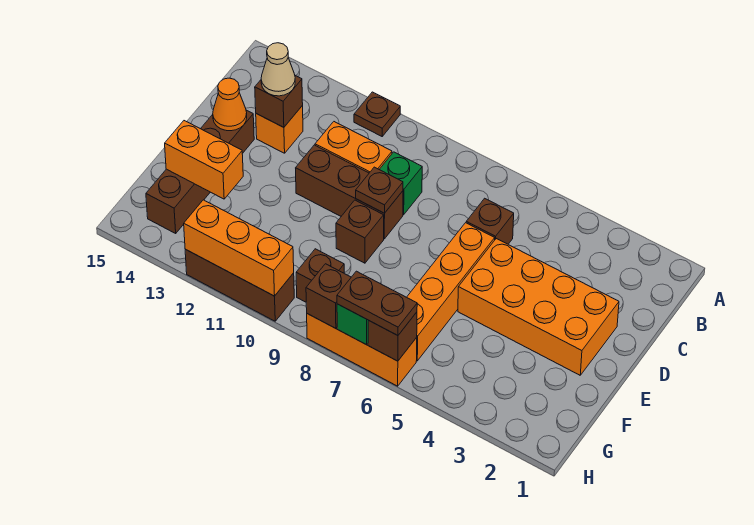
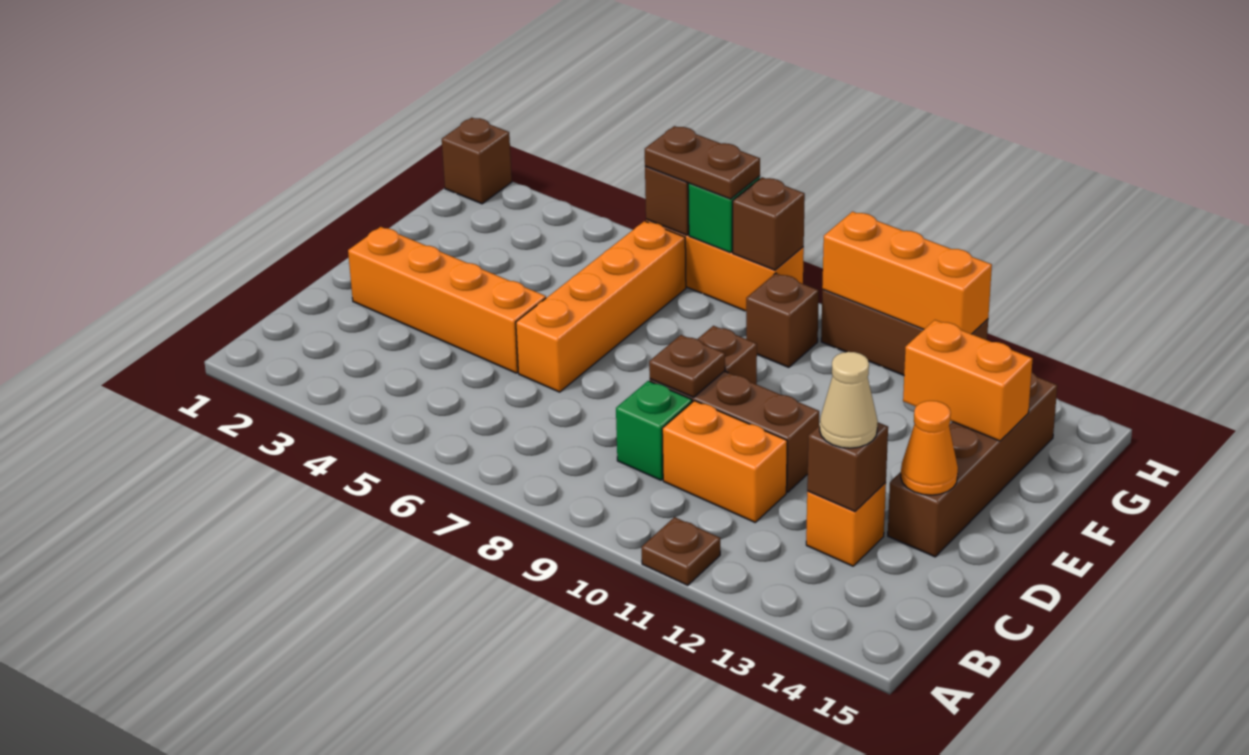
brown brick C6 level 1 -> brown brick H1 level 1
orange brick D2:E5 level 1 -> orange brick D2:D5 level 1

